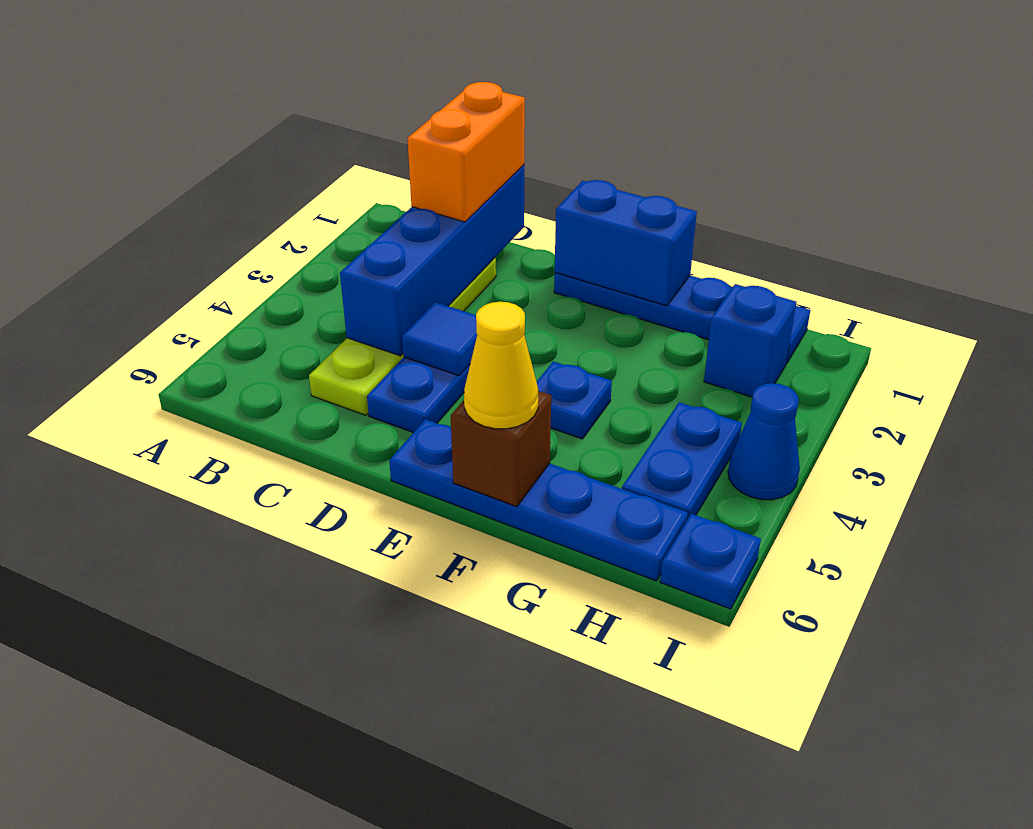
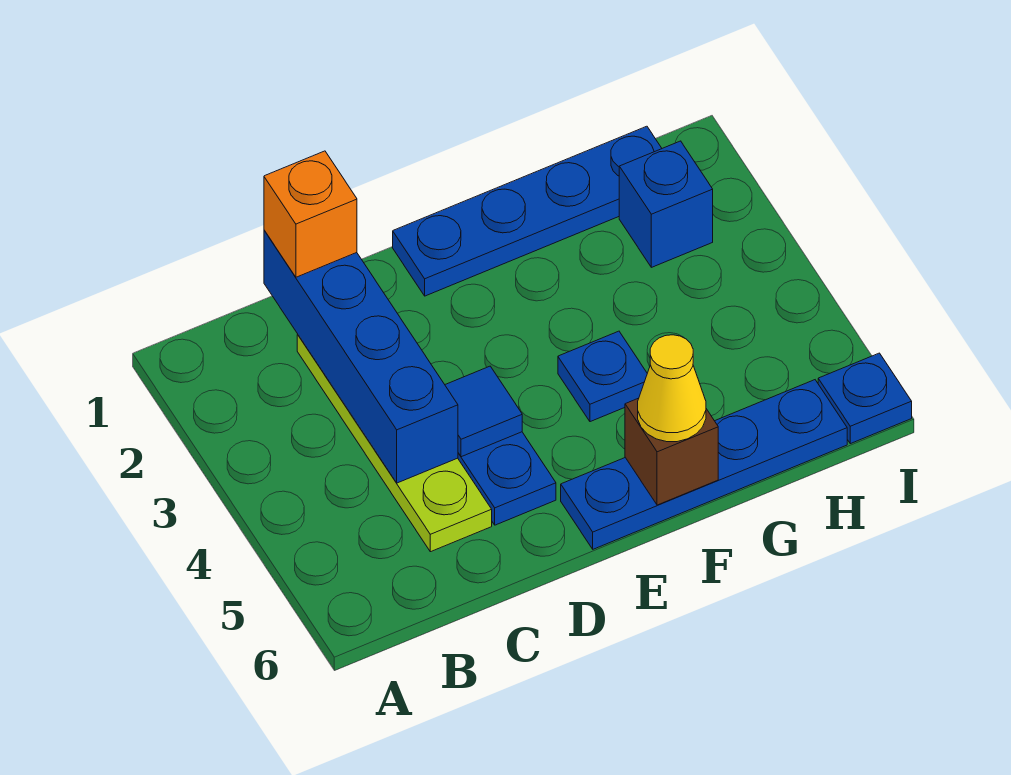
orange brick C1:C2 level 3 -> orange brick C1 level 3
blue brick E1:F1 level 2 -> none
blue plate H4:H5 level 1 -> none
blue cone I4 level 1 -> none

